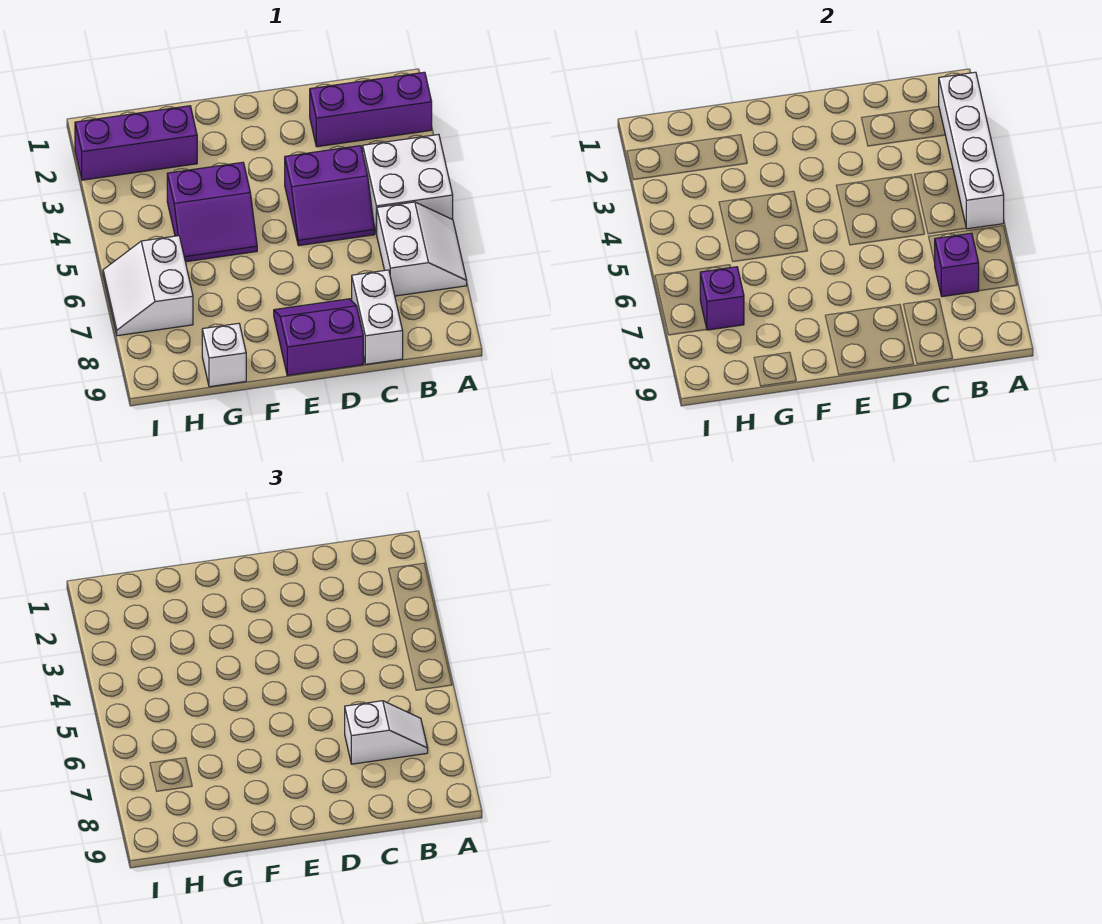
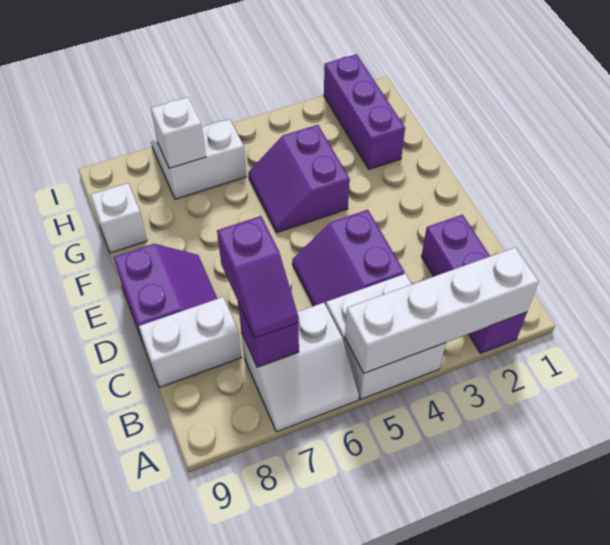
white slope B7:C7 level 3 top C -> purple slope B7:C7 level 3 top C
purple brick H7 level 2 -> white brick H7 level 2

